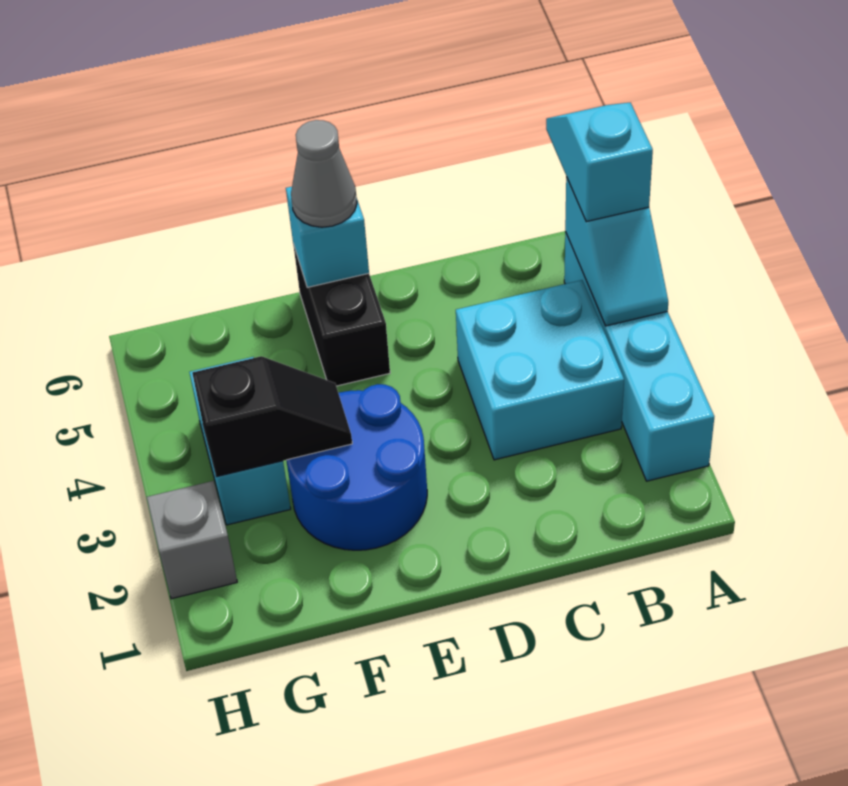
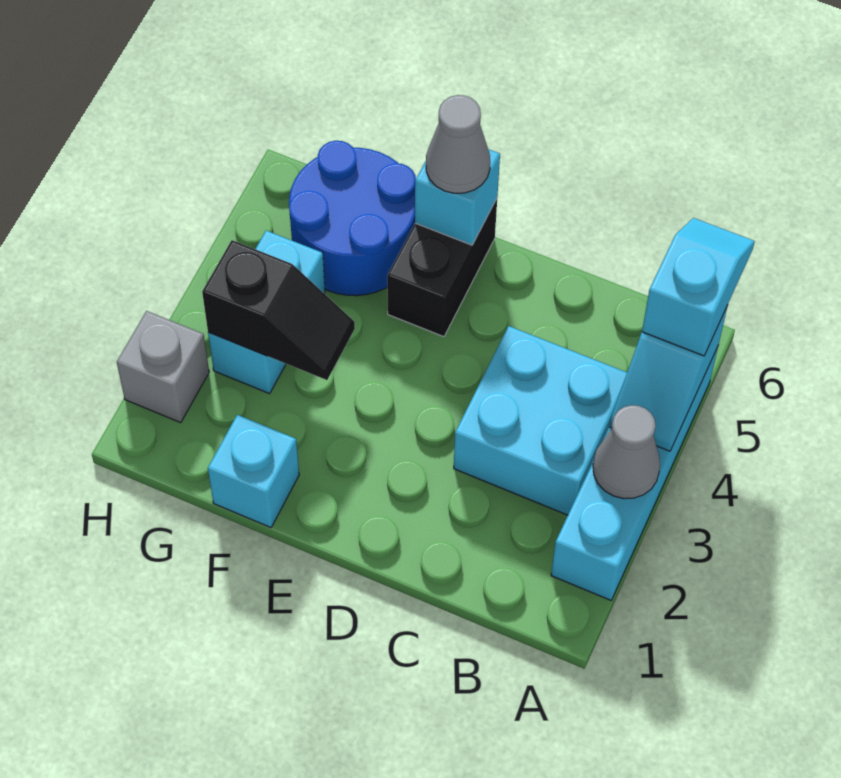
none -> grey cone A3 level 2
blue round brick E2:F3 level 1 -> blue round brick F5:G6 level 1
none -> cyan brick F1 level 1

